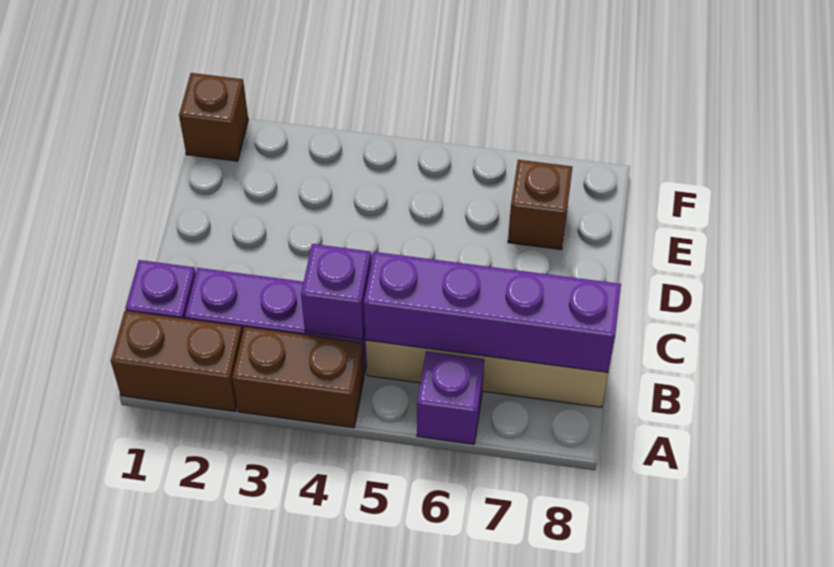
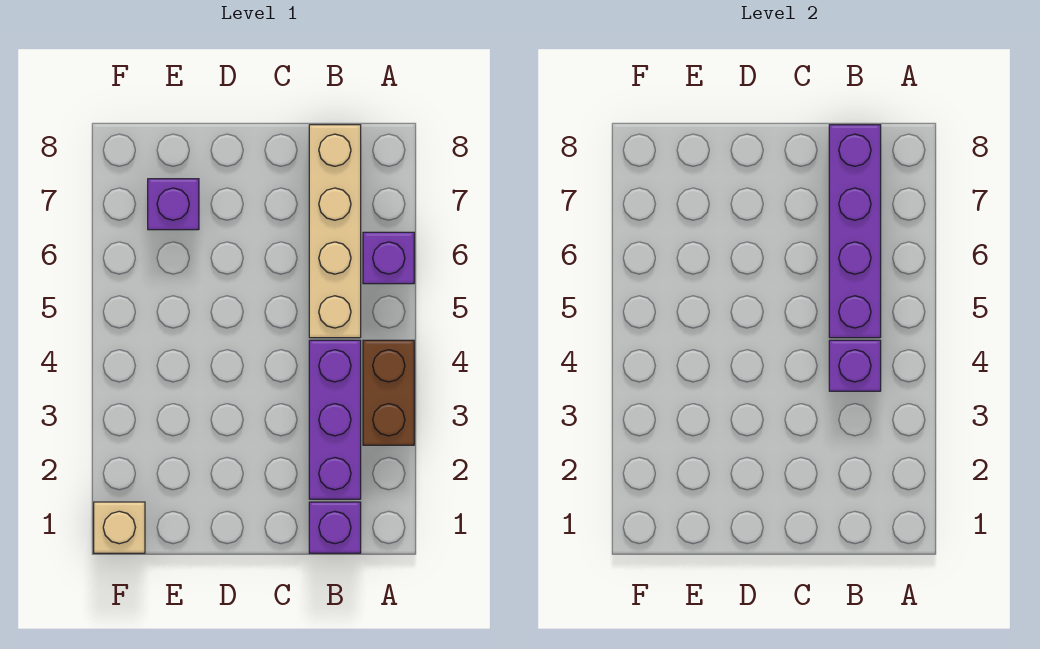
brown brick A1:A2 level 1 -> none
brown brick E7 level 1 -> purple brick E7 level 1
brown brick F1 level 1 -> tan brick F1 level 1

